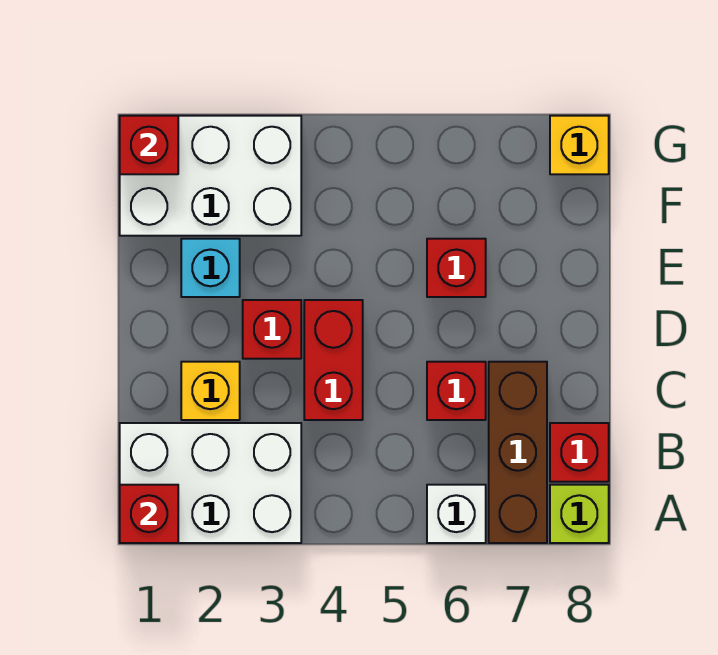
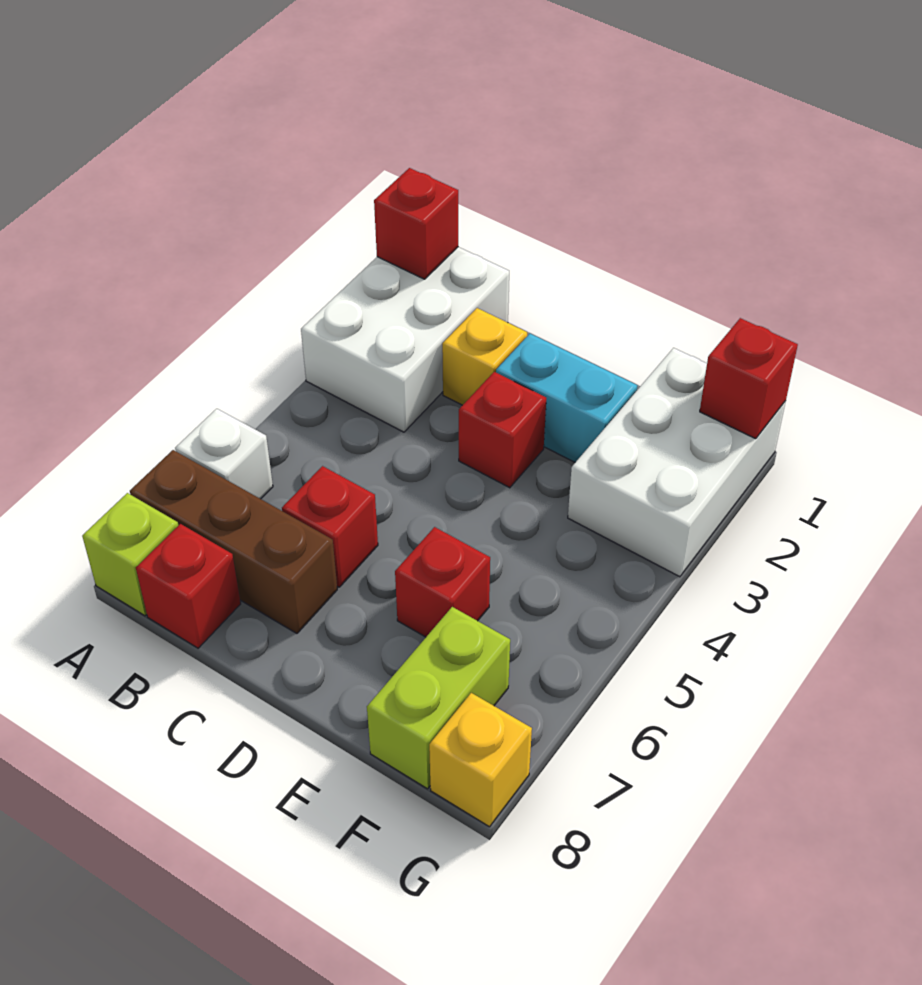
red brick C4:D4 level 1 -> none
cyan brick E2 level 1 -> cyan brick D2:E2 level 1
none -> lime brick F7:F8 level 1

